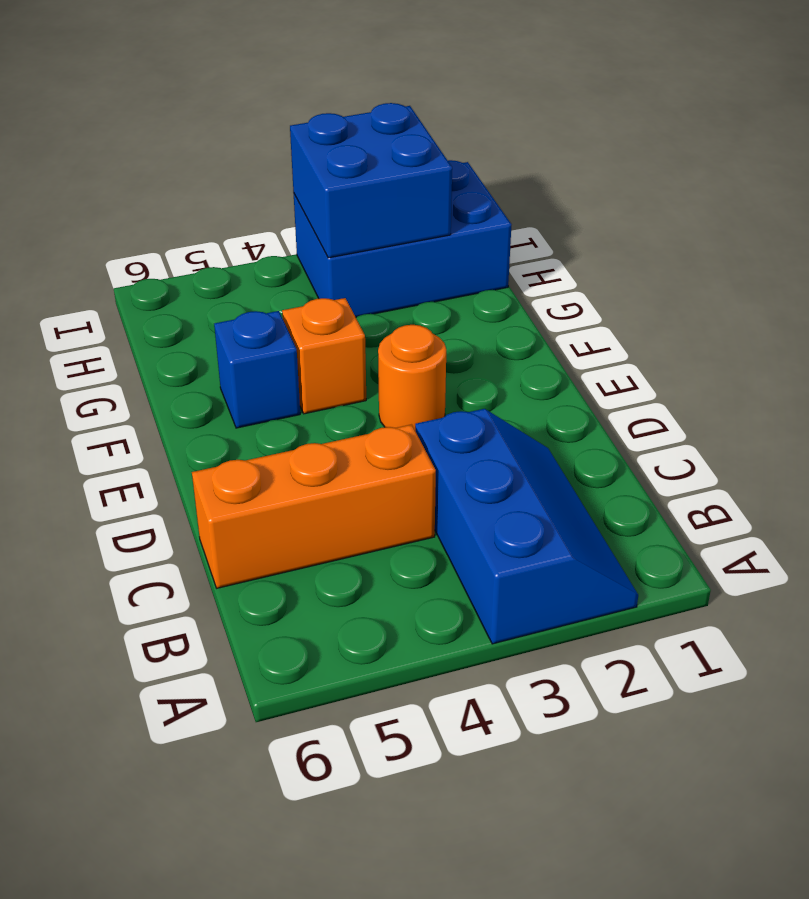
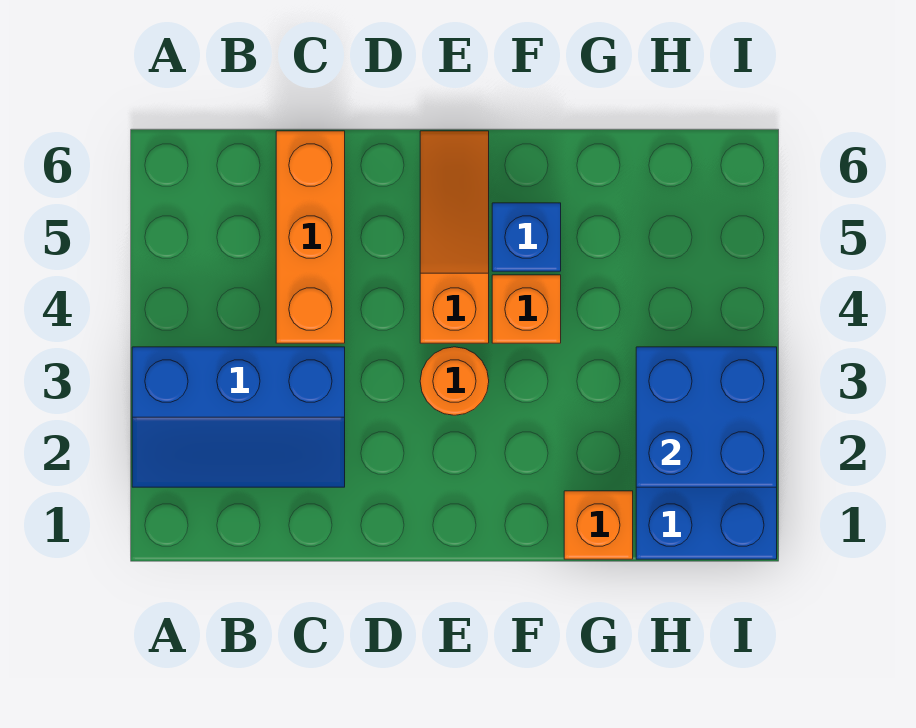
none -> orange slope E4:E6 level 1 top 4
none -> orange brick G1 level 1

